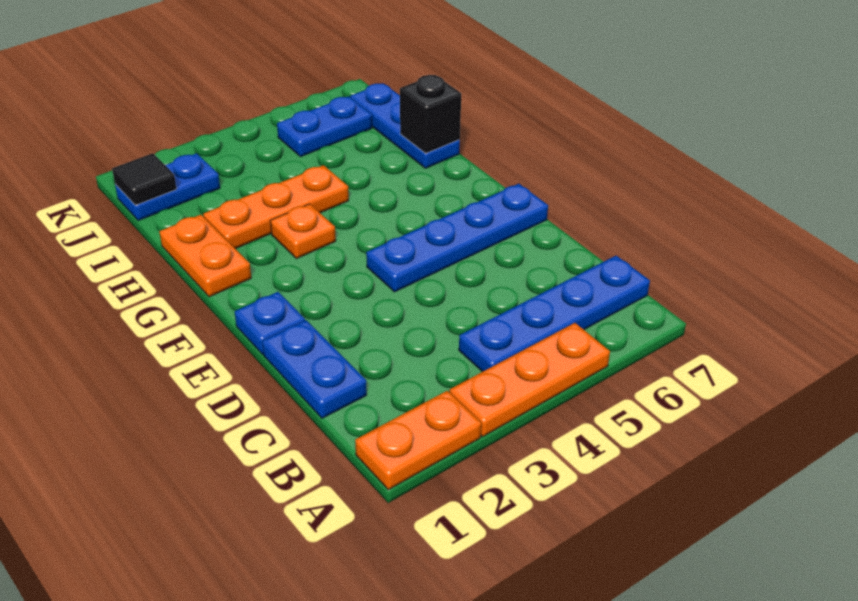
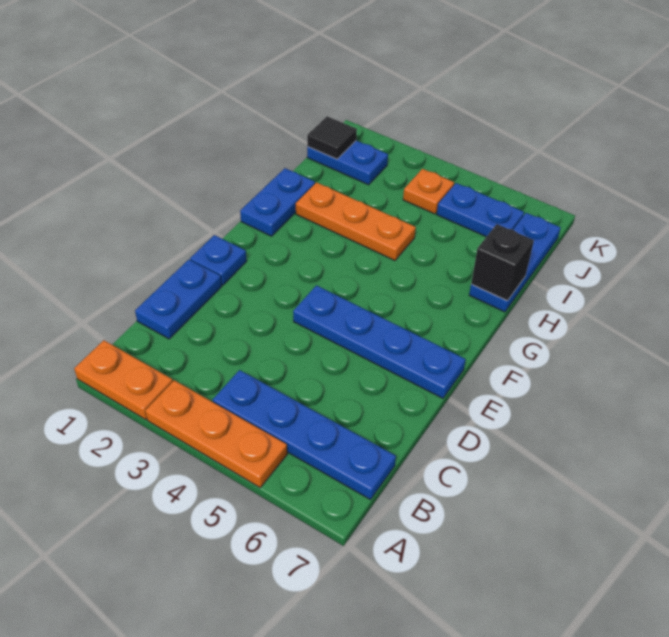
orange plate G1:H1 level 1 -> blue plate G1:H1 level 1
orange plate G3 level 1 -> orange plate J4 level 1

